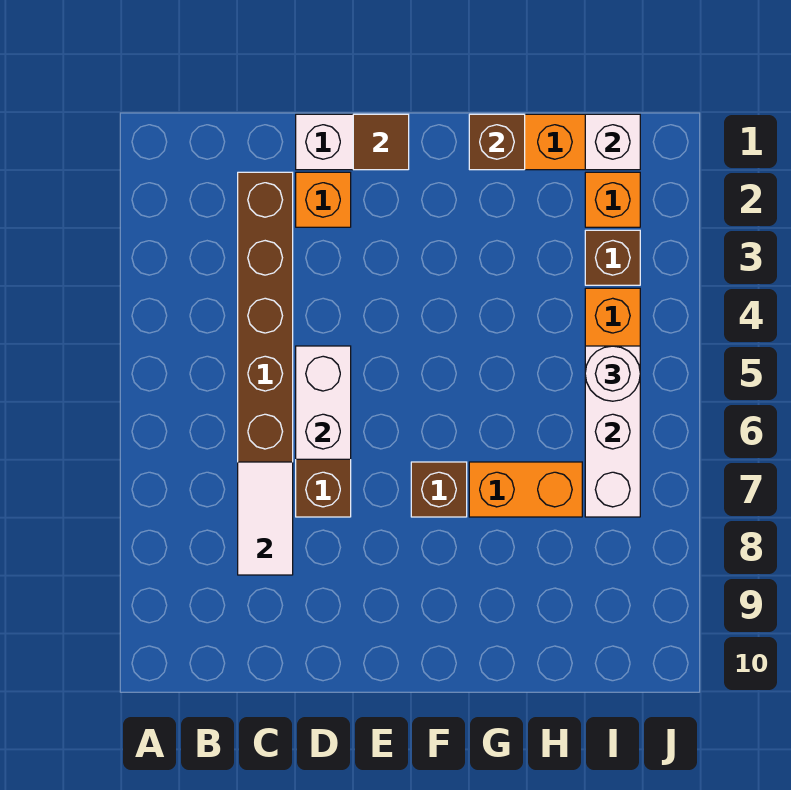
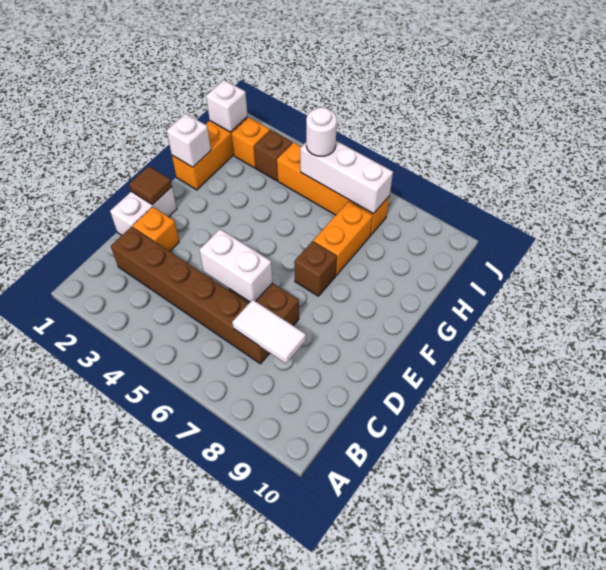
brown brick G1 level 2 -> white brick G1 level 2

